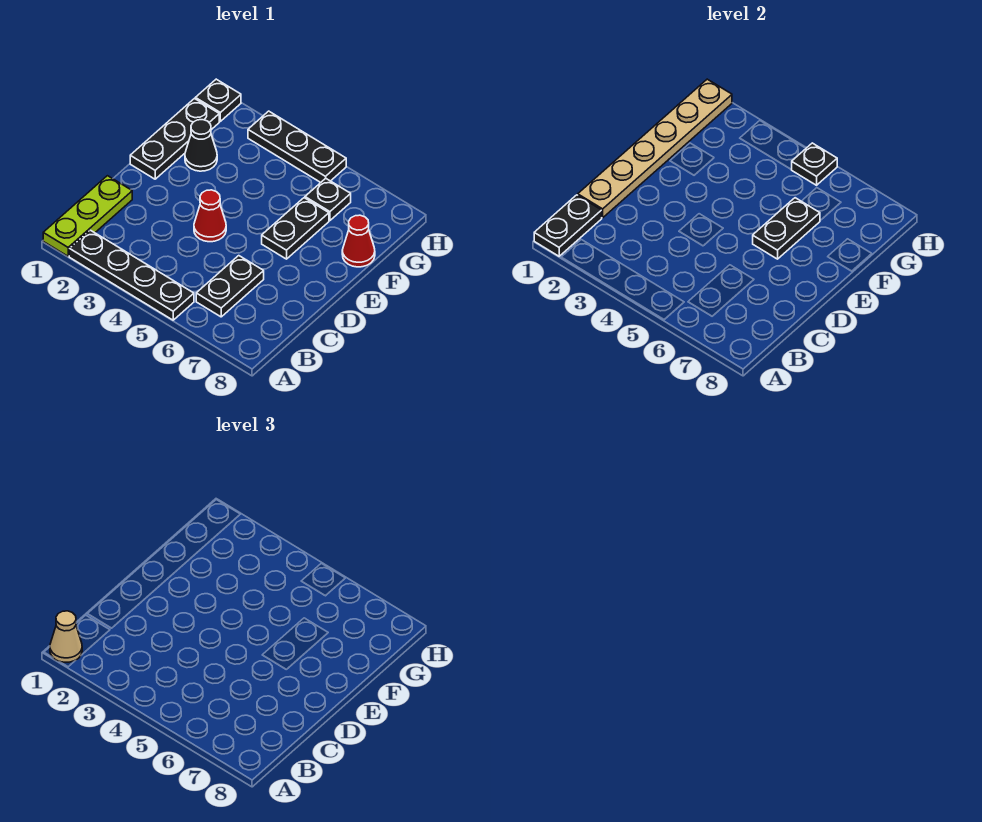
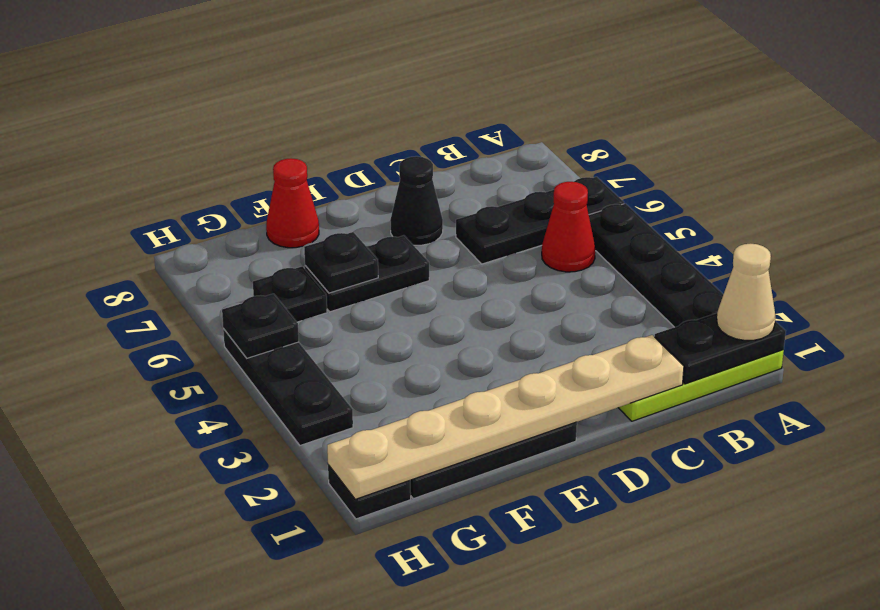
black plate B6:C6 level 1 -> black plate A6:C6 level 1
red cone D4 level 1 -> red cone B5 level 1
black plate E6:F6 level 2 -> black plate F6 level 2
black cone F2 level 1 -> black cone D7 level 1

